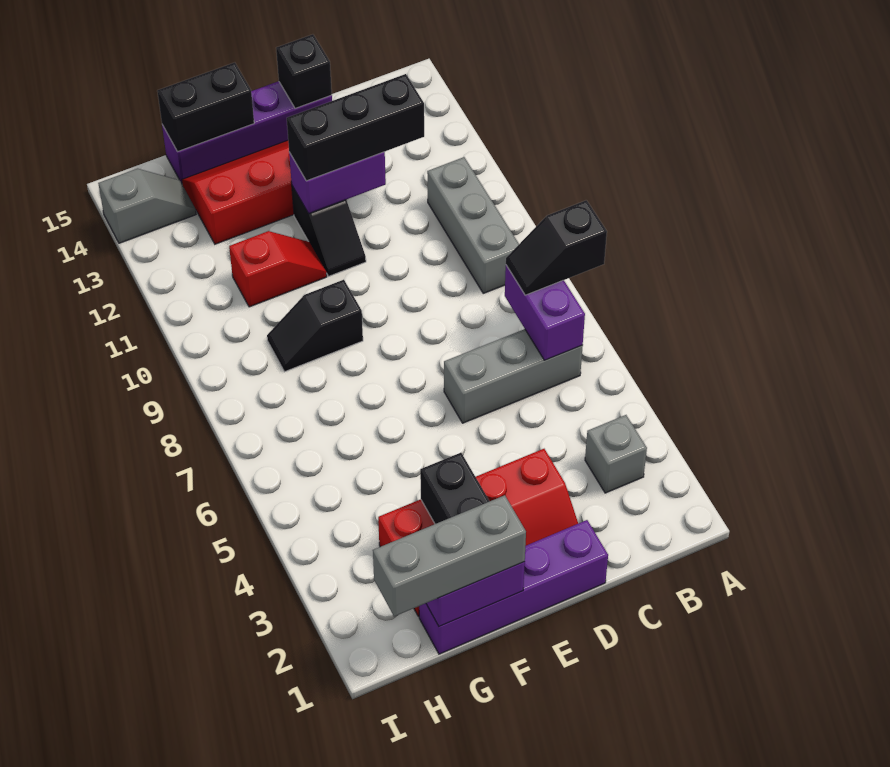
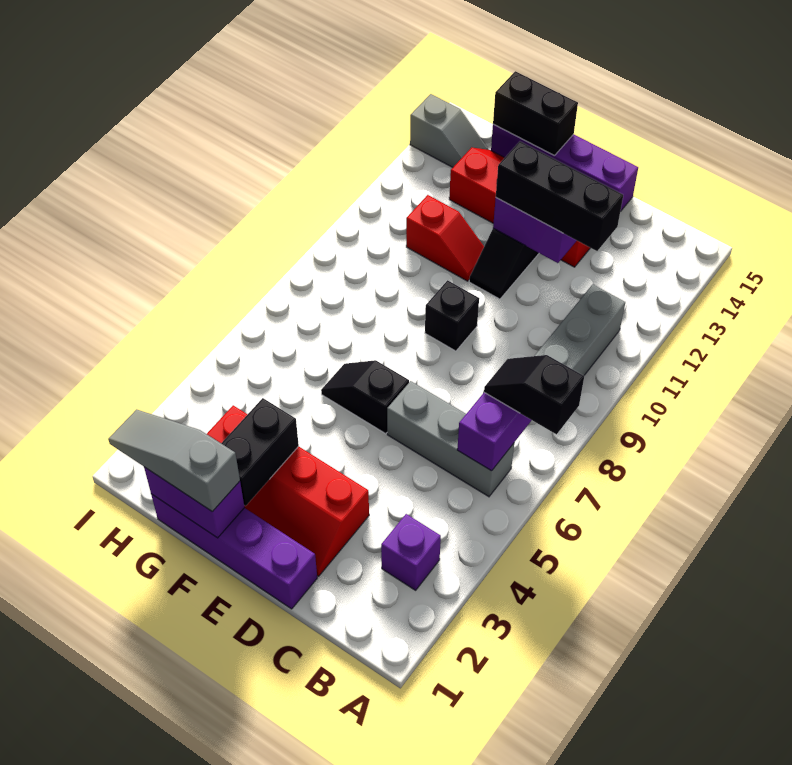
grey brick B3 level 1 -> purple brick B3 level 1
black brick D15 level 2 -> black brick E9 level 1
grey brick F1:H1 level 3 -> grey slope F1:H1 level 3 top F
black slope F9:G9 level 1 top F -> black slope E6:F6 level 1 top E

